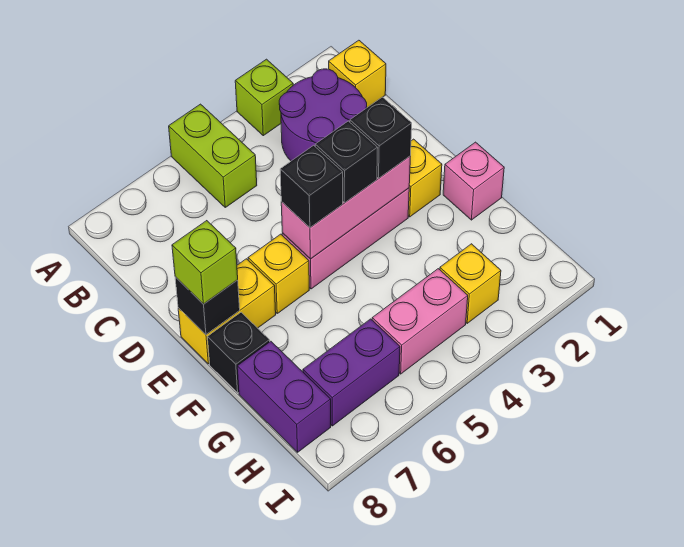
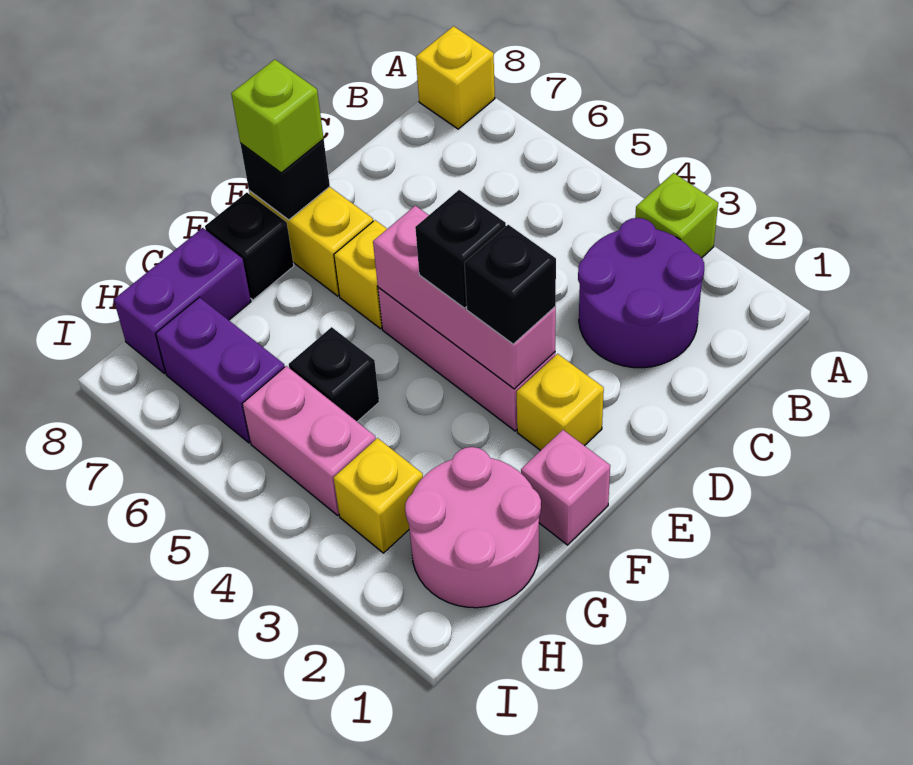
lime brick A5:B5 level 1 -> none
yellow brick B1 level 1 -> yellow brick A8 level 1
black brick E5 level 3 -> black brick G5 level 1
none -> pink round brick G1:H2 level 1

